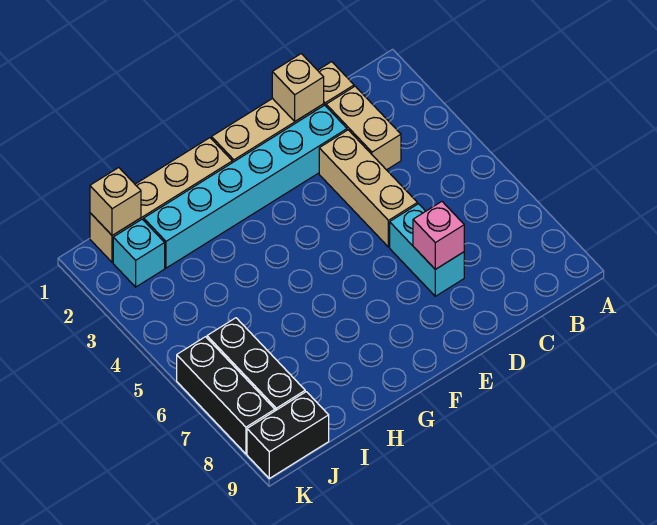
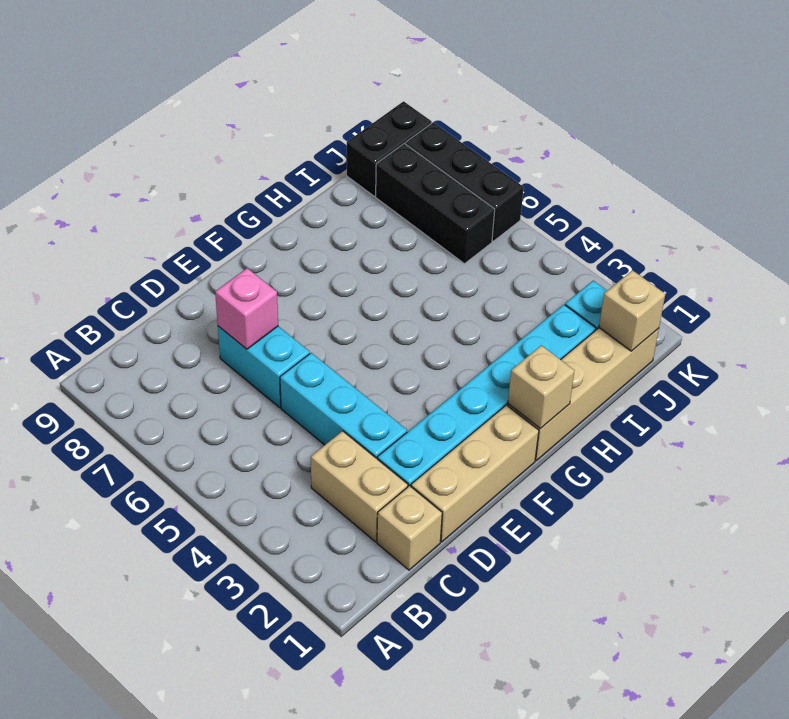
tan brick D1 level 2 -> tan brick G1 level 2
tan brick D3:D5 level 1 -> cyan brick D3:D5 level 1

